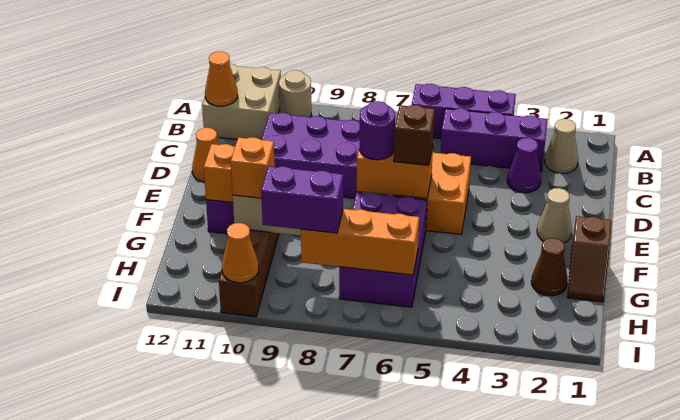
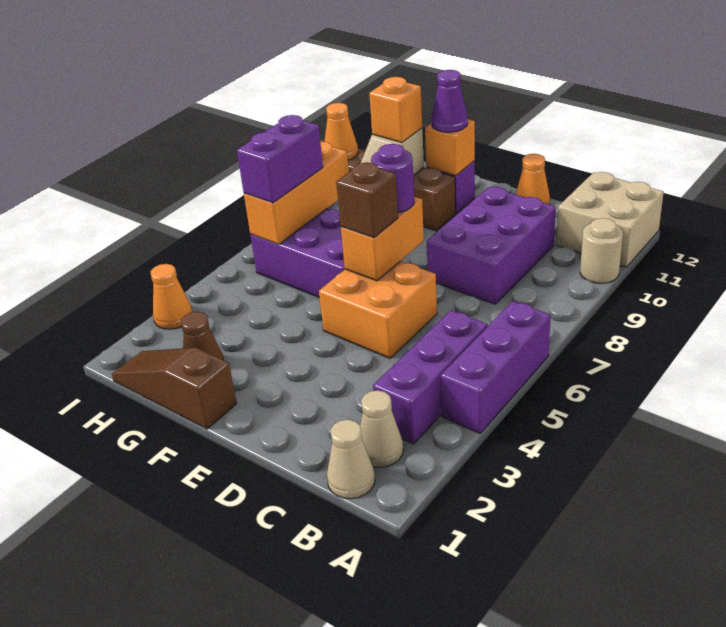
orange cone B12 level 2 -> orange cone I3 level 1
purple cone C3 level 1 -> purple cone F11 level 3
tan cone E2 level 1 -> tan cone B1 level 1
brown slope F1:G1 level 1 top F -> brown slope F1:H1 level 1 top F
purple brick H8:H9 level 3 -> purple brick H6:H7 level 3

